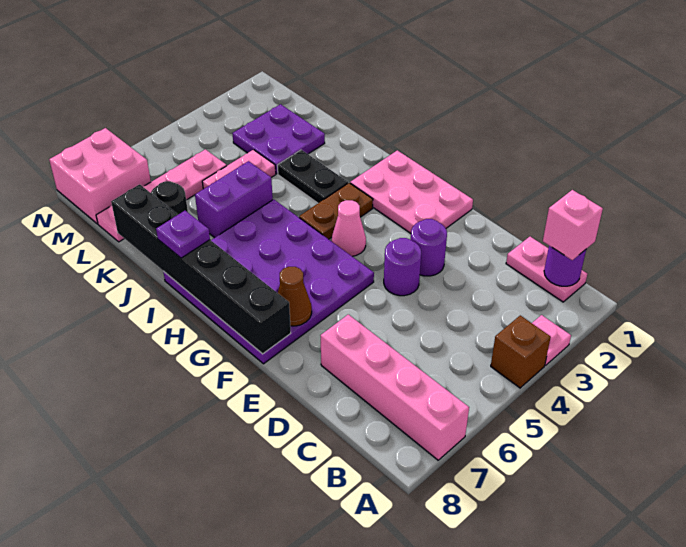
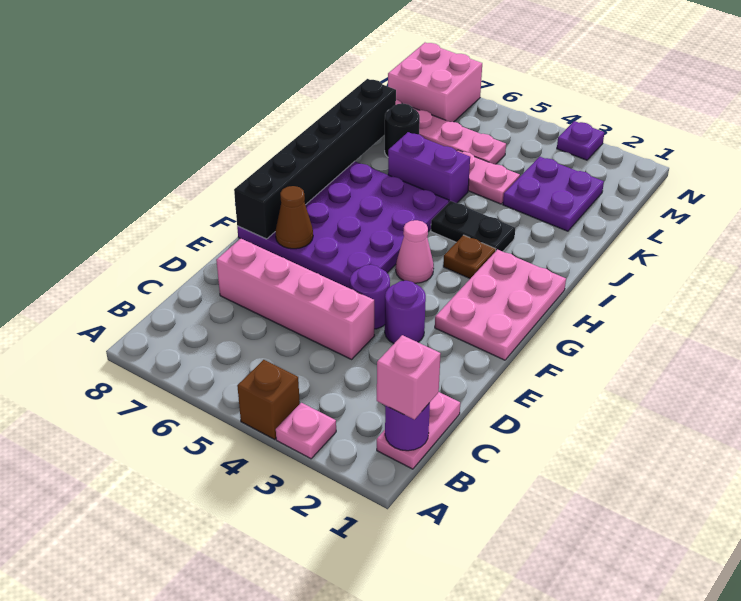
pink brick A7:D7 level 1 -> pink brick D4:D7 level 1
brown plate H3:H4 level 1 -> brown plate H3 level 1
black plate I3:J3 level 1 -> black plate I3:I4 level 1
purple plate I8 level 3 -> purple plate N3 level 1

